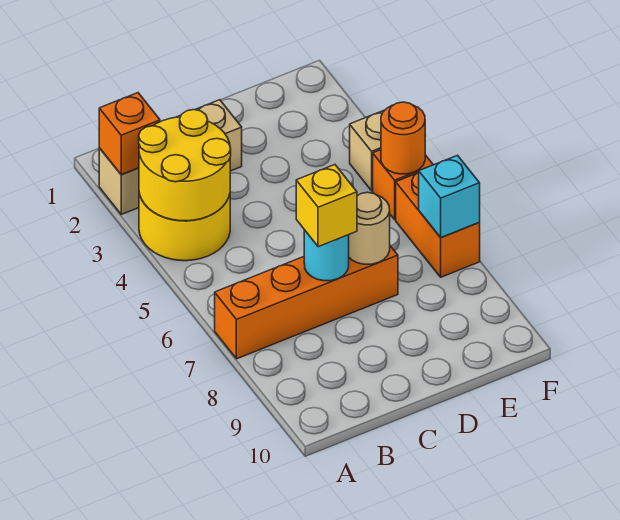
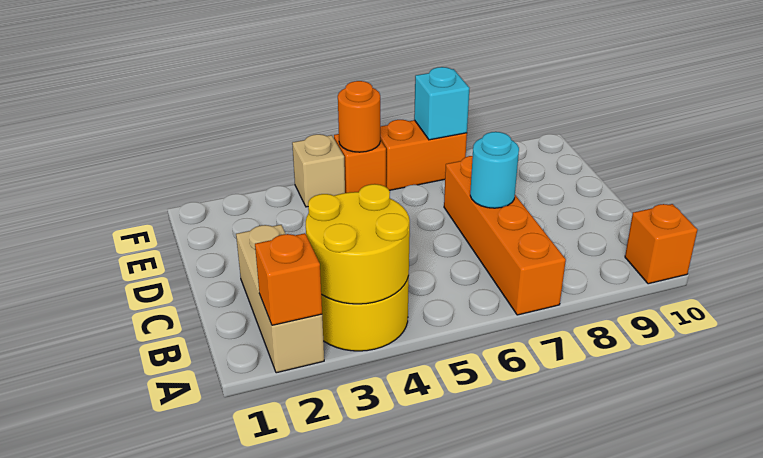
none -> orange brick A10 level 1
yellow brick C7 level 3 -> none
tan round brick D7 level 2 -> none

